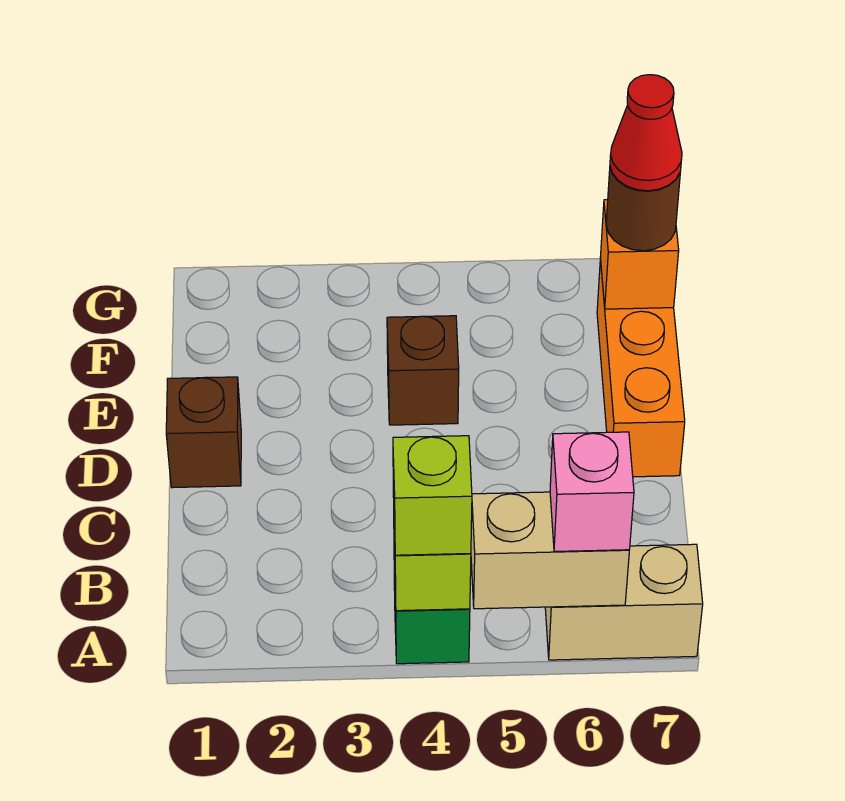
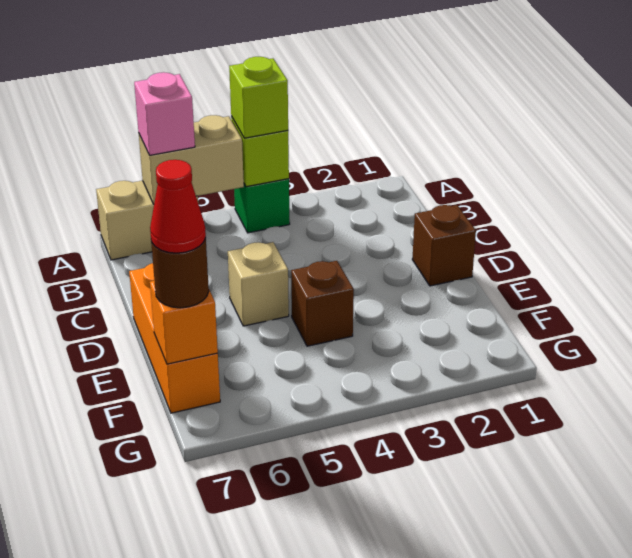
none -> tan brick D5 level 1

